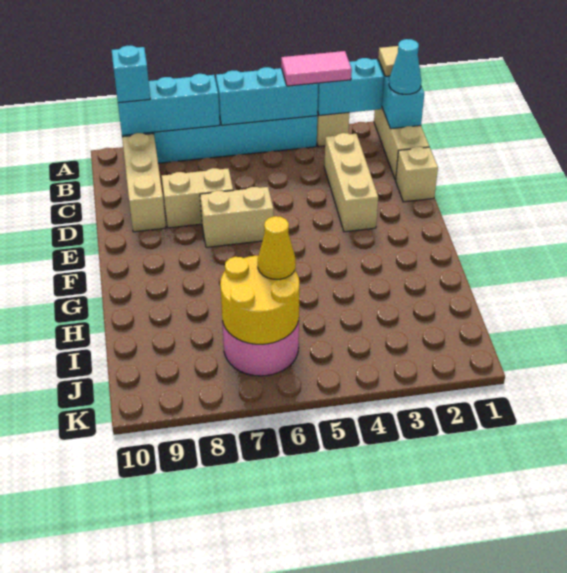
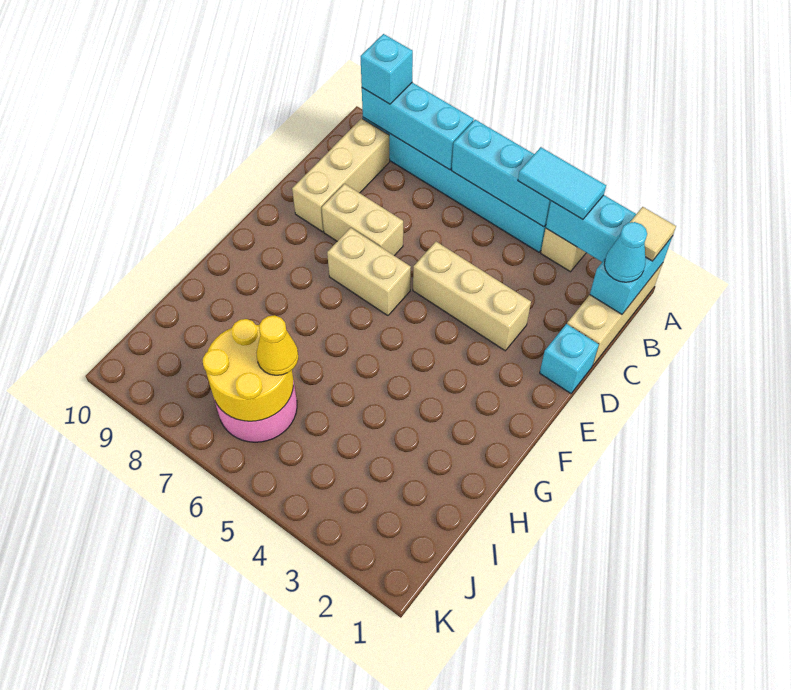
pink tile A3:A4 level 3 -> cyan tile A3:A4 level 3
tan brick C3:E3 level 1 -> tan brick D3:D5 level 1
tan brick D1 level 1 -> cyan brick D1 level 1

